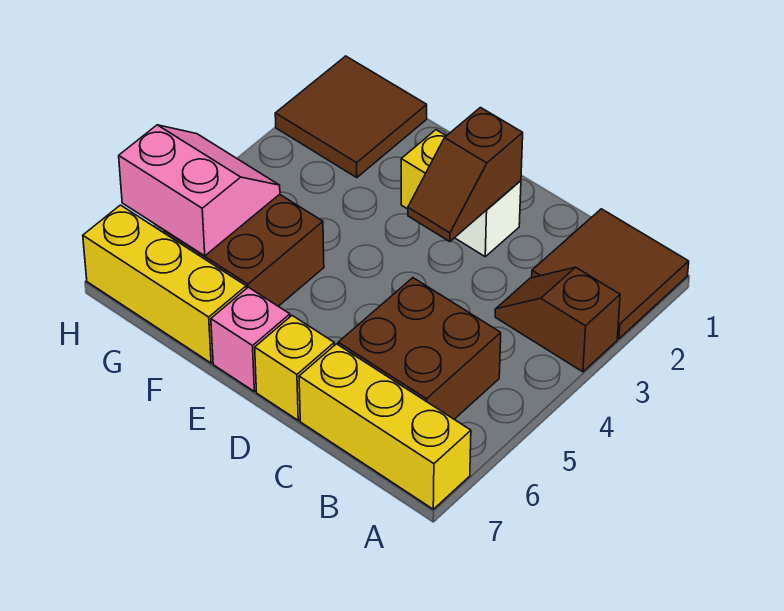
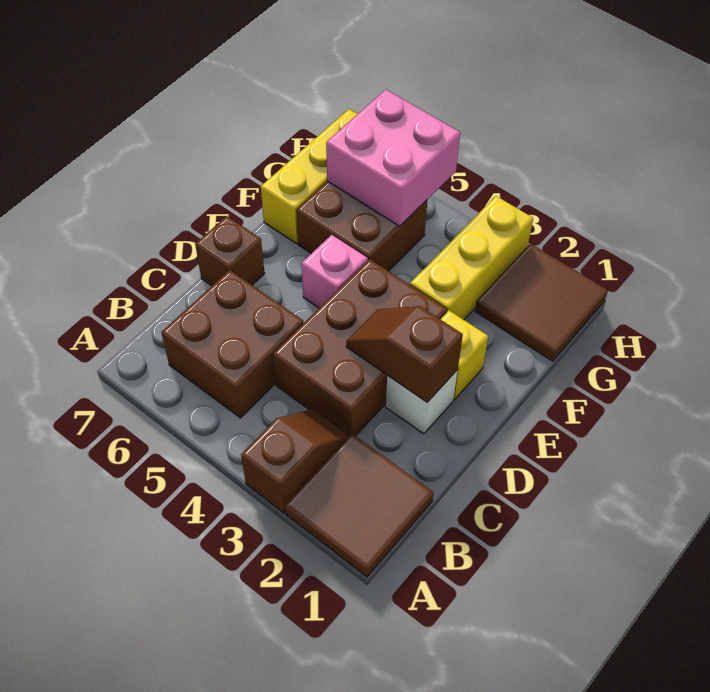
yellow brick A7:C7 level 1 -> yellow brick F3:H3 level 1
none -> brown brick C3:E4 level 1
yellow brick D7 level 1 -> brown brick D7 level 1
pink brick E7 level 1 -> pink brick E5 level 1
pink slope G5:H6 level 2 top 6 -> pink brick G5:H6 level 2

